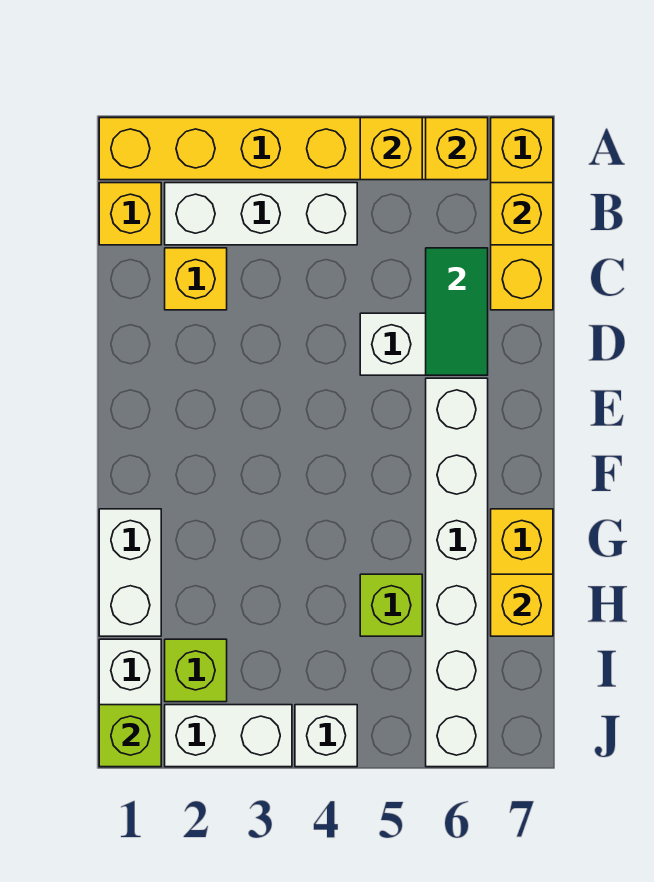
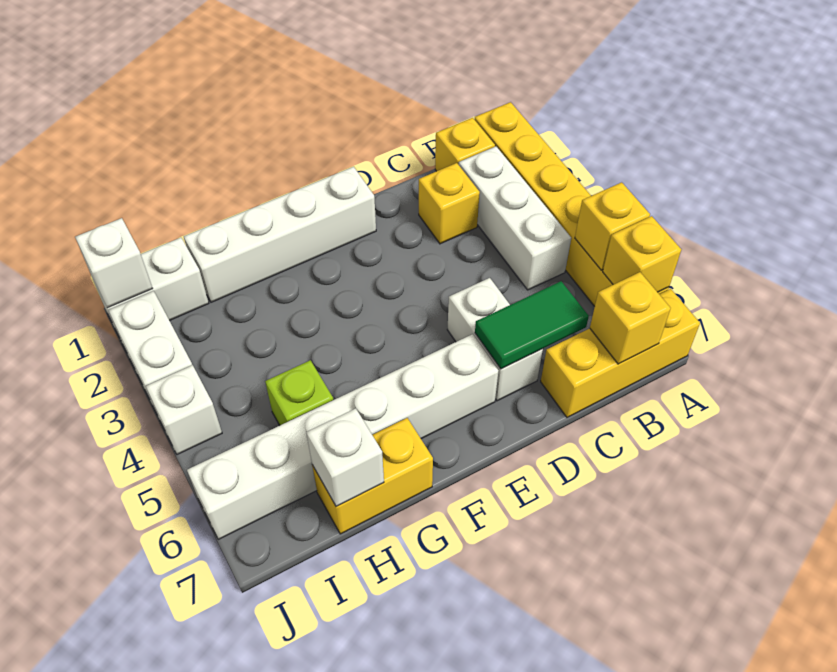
white brick G1:H1 level 1 -> white brick E1:H1 level 1
yellow brick H7 level 2 -> white brick H7 level 2
lime brick I2 level 1 -> none
lime brick J1 level 2 -> white brick J1 level 2

